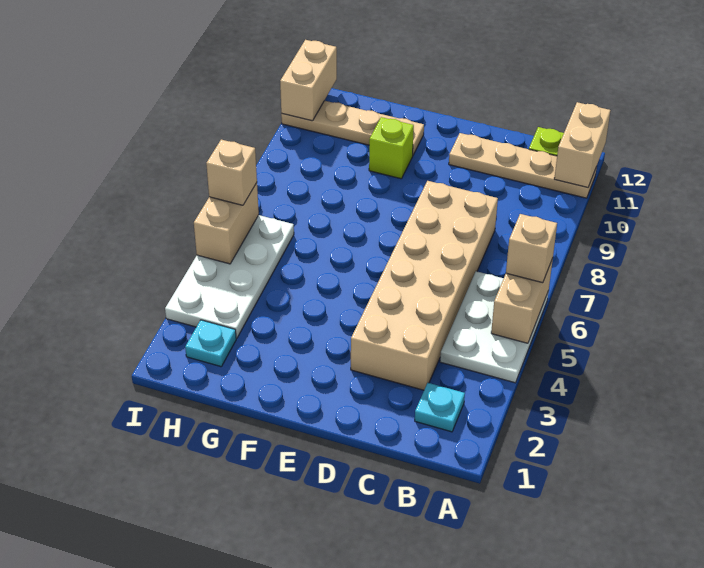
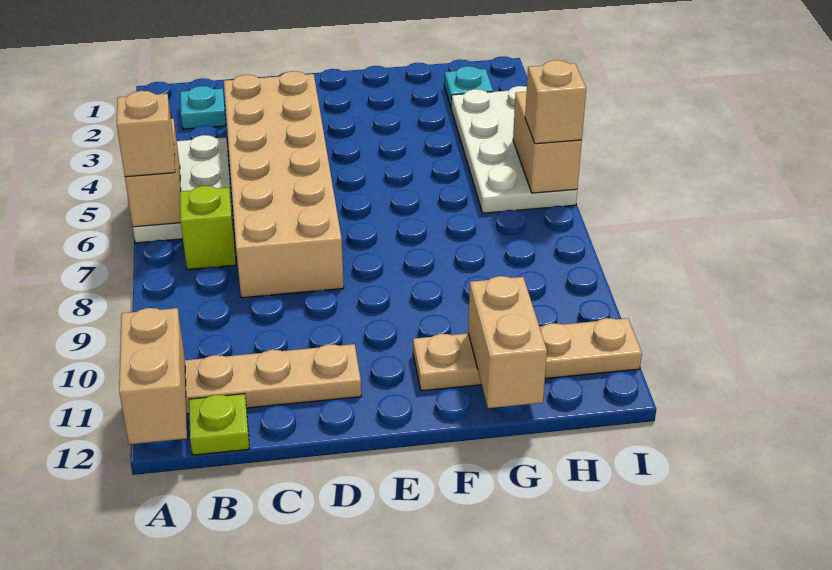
lime brick F10 level 1 -> lime brick B7 level 1
tan brick I11:I12 level 2 -> tan brick G11:G12 level 2

